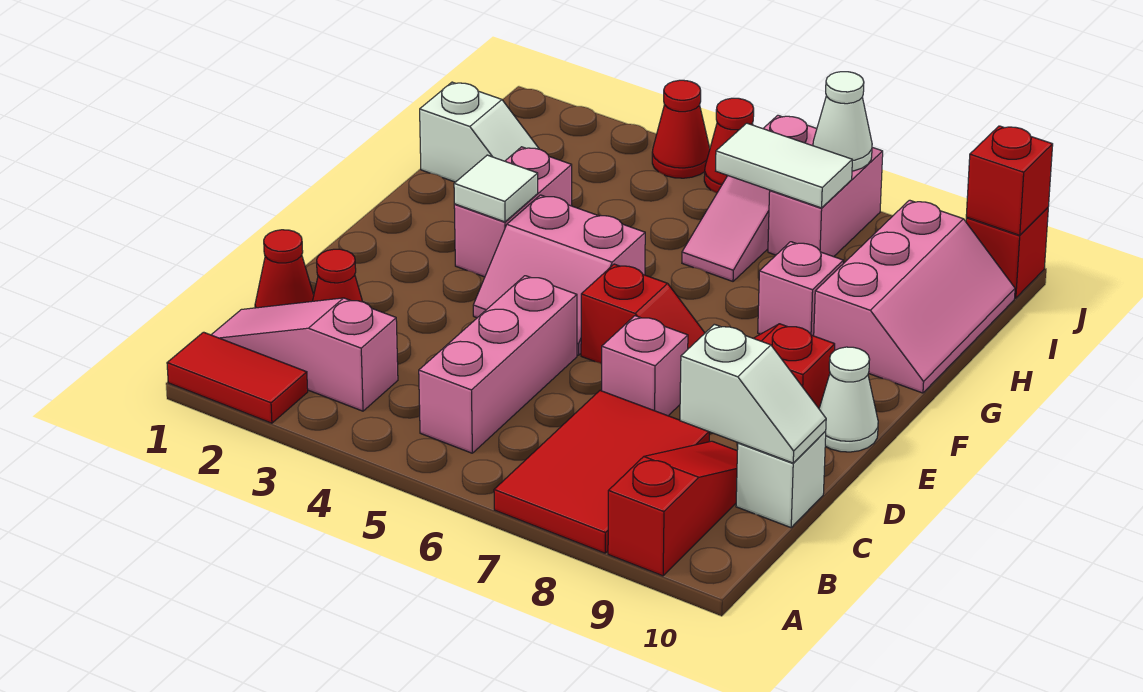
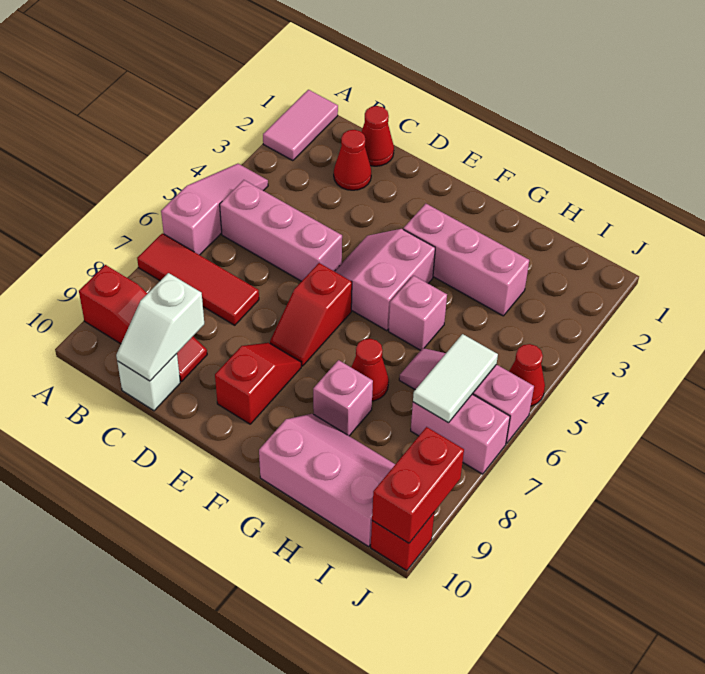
red tile A1:A2 level 1 -> pink tile A1:A2 level 1
red tile A7:C8 level 1 -> red tile A7:C7 level 1
pink slope B1:B3 level 1 top 3 -> pink slope A4:A6 level 1 top 6
pink brick D7 level 1 -> pink brick G5 level 1
white cone E10 level 1 -> none
pink brick F3:G3 level 1 -> pink brick F3:H3 level 1
white tile F3 level 2 -> none
pink slope G9:I10 level 1 top 9 -> pink slope G9:I10 level 1 top 10
white slope H1:H2 level 1 top 1 -> none
red cone J4 level 1 -> red cone G7 level 1
white cone J7 level 2 -> none
red brick J10 level 2 -> red brick J9:J10 level 2

